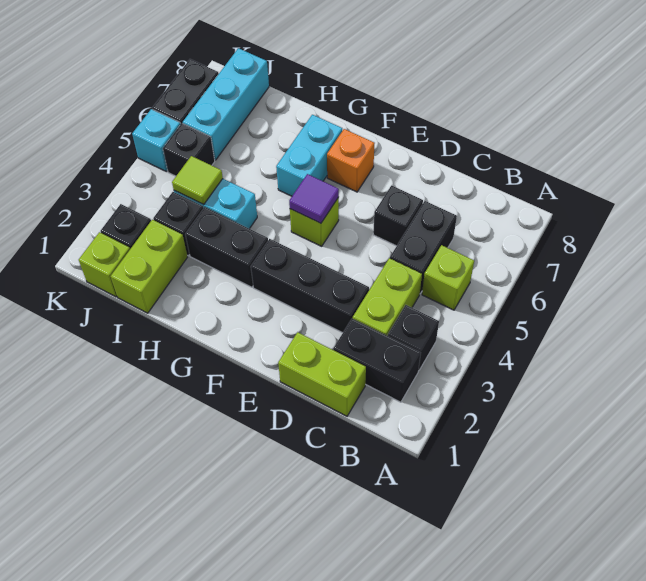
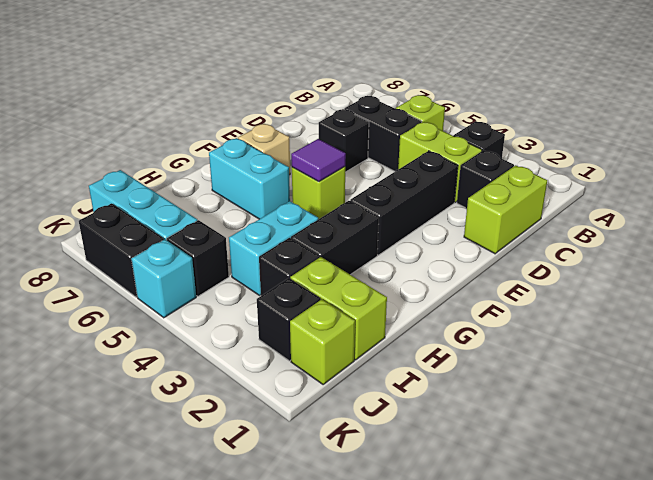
black brick B2:C2 level 1 -> black brick C2 level 1
orange brick F7 level 1 -> tan brick F7 level 1
lime tile I4 level 2 -> none

